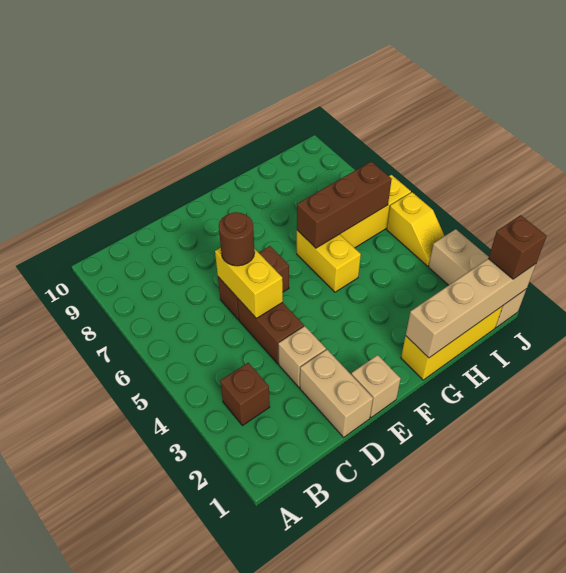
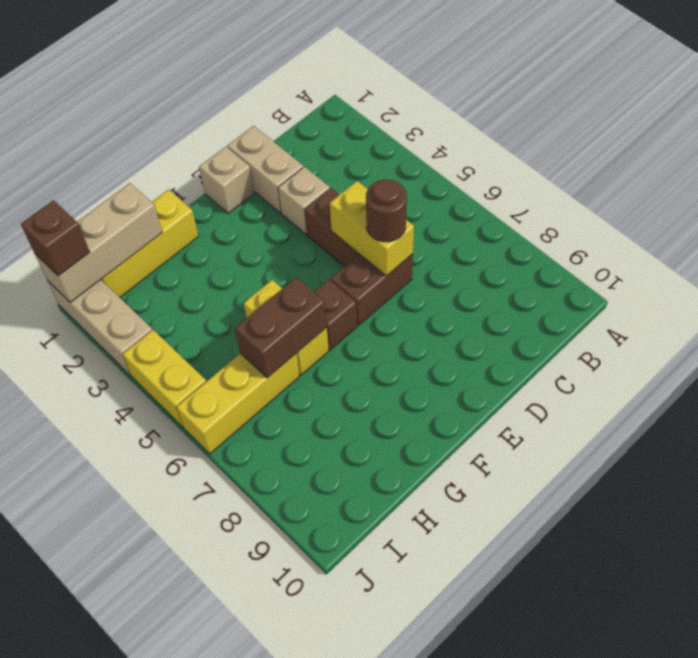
brown brick B3 level 1 -> brown brick F6 level 1
tan brick G1:J1 level 2 -> tan brick H1:J1 level 2
brown brick G6:I6 level 2 -> brown brick G6:H6 level 2
yellow slope J4:J5 level 1 top 5 -> yellow brick J4:J5 level 1

